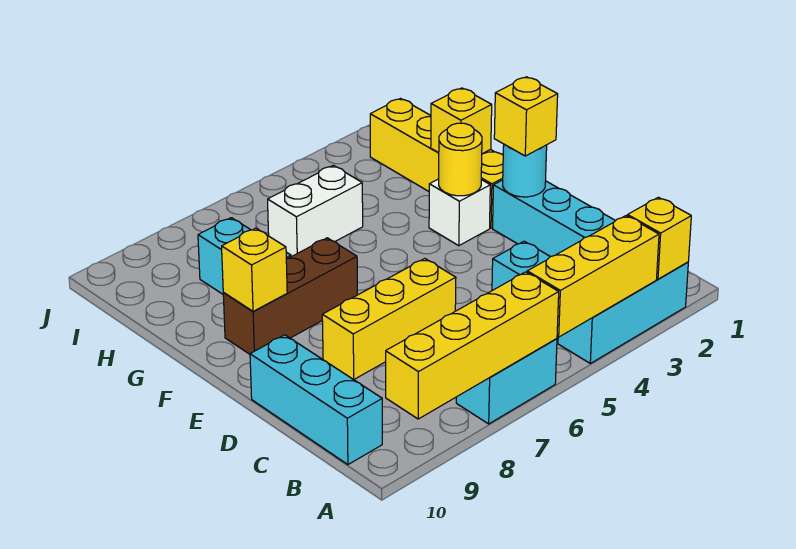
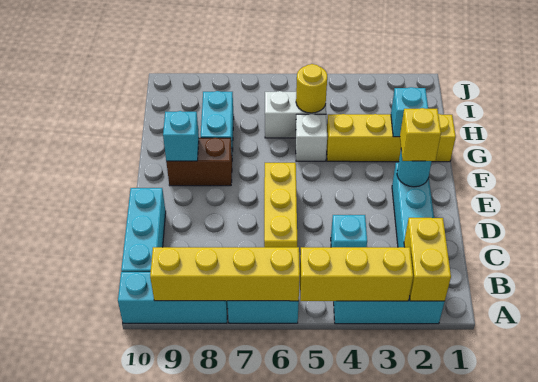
yellow brick A2 level 2 -> yellow brick A2:B2 level 2
none -> cyan brick A8:A10 level 1
yellow brick D6:D8 level 1 -> yellow brick C6:E6 level 1
yellow brick F2:I2 level 1 -> yellow brick G1:G4 level 1
white brick F3 level 1 -> white brick G5 level 1
yellow round brick F3 level 2 -> yellow round brick H5 level 2
brown brick F7:F9 level 1 -> brown brick F8:F9 level 1
yellow brick F9 level 2 -> cyan brick F9 level 2
yellow brick G2 level 2 -> cyan brick G2 level 2

